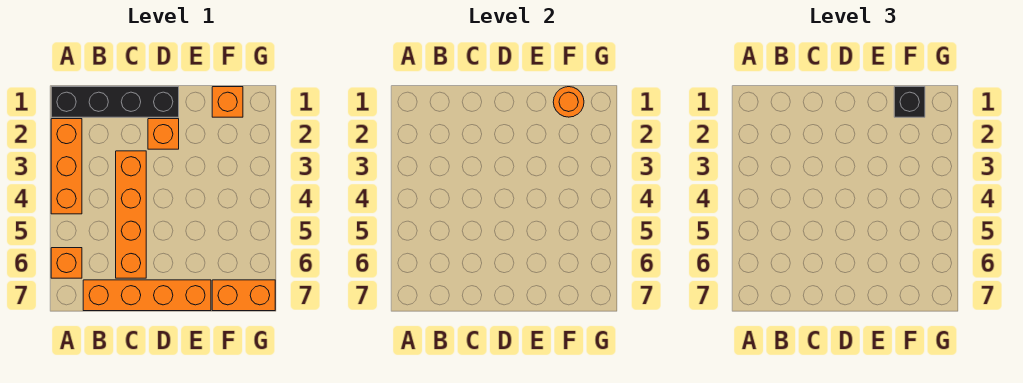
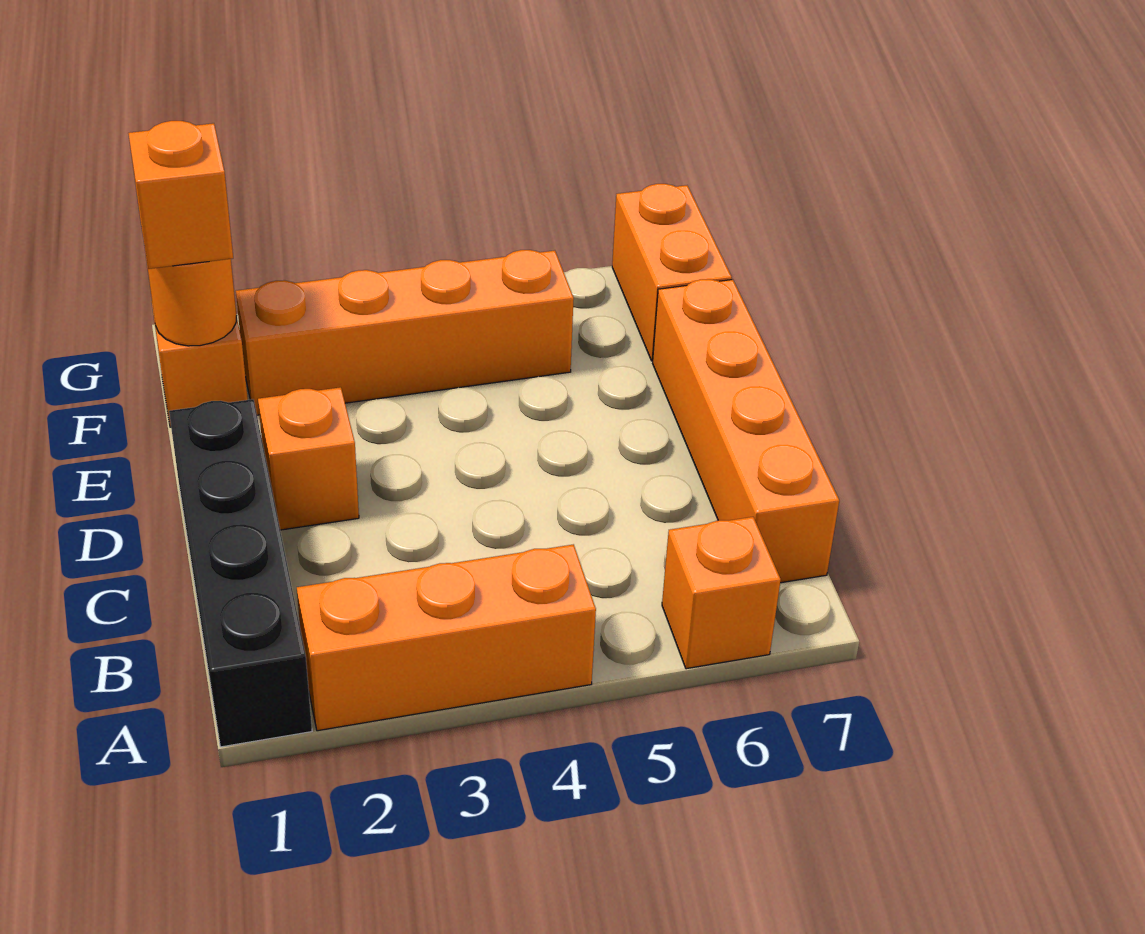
orange brick C3:C6 level 1 -> orange brick F2:F5 level 1
black brick F1 level 3 -> orange brick F1 level 3

